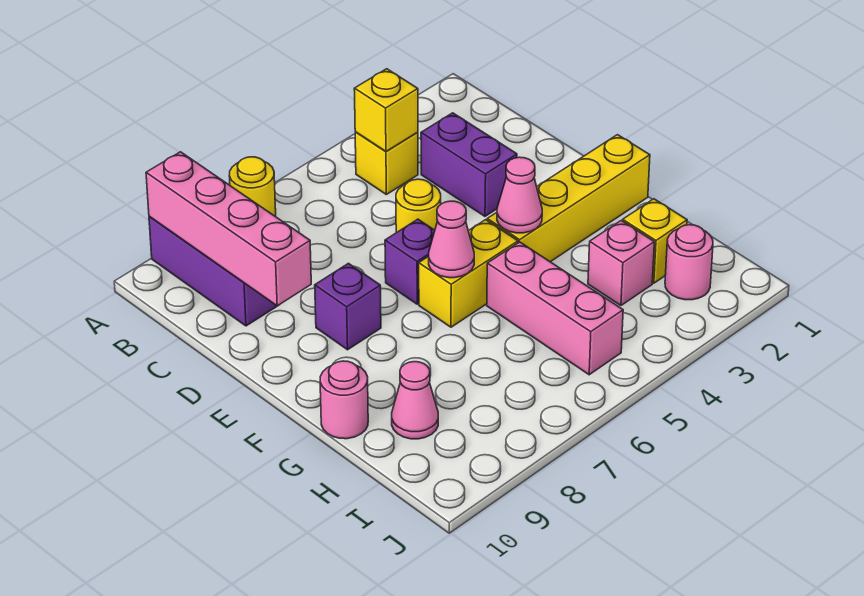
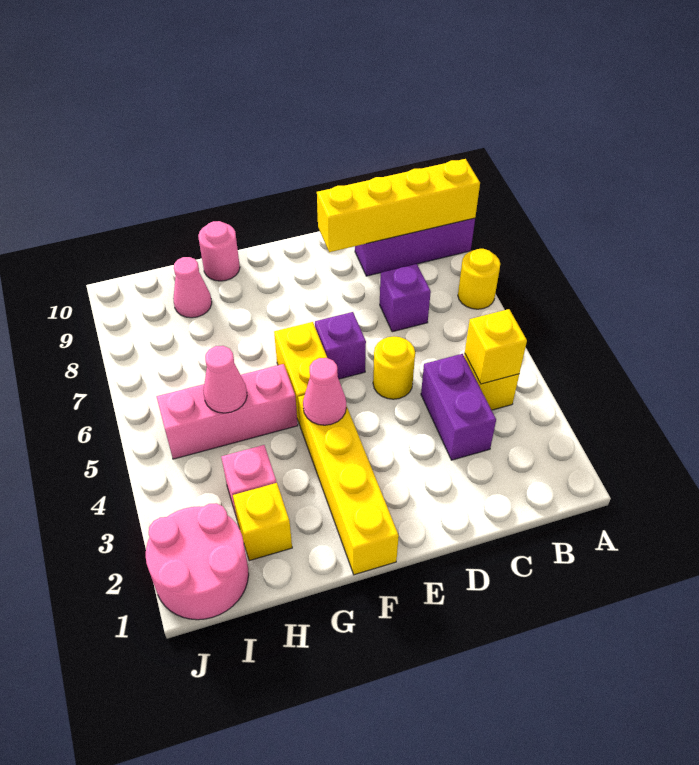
pink brick A9:D9 level 2 -> yellow brick A9:D9 level 2
purple brick C3:D3 level 1 -> purple brick C3:C4 level 1
purple brick E8 level 1 -> purple brick C7 level 1
pink cone F6 level 2 -> pink cone H5 level 2
pink round brick I2 level 1 -> pink round brick I1:J2 level 1

